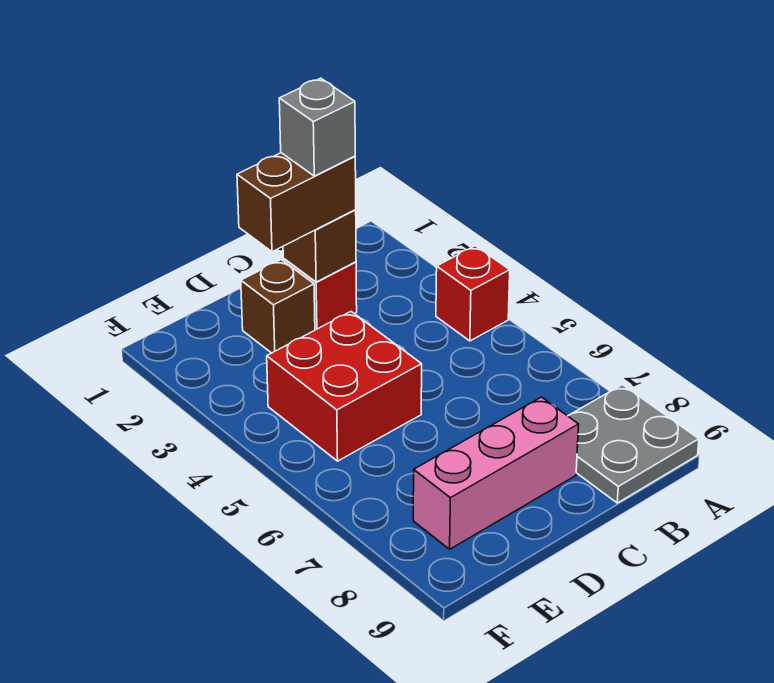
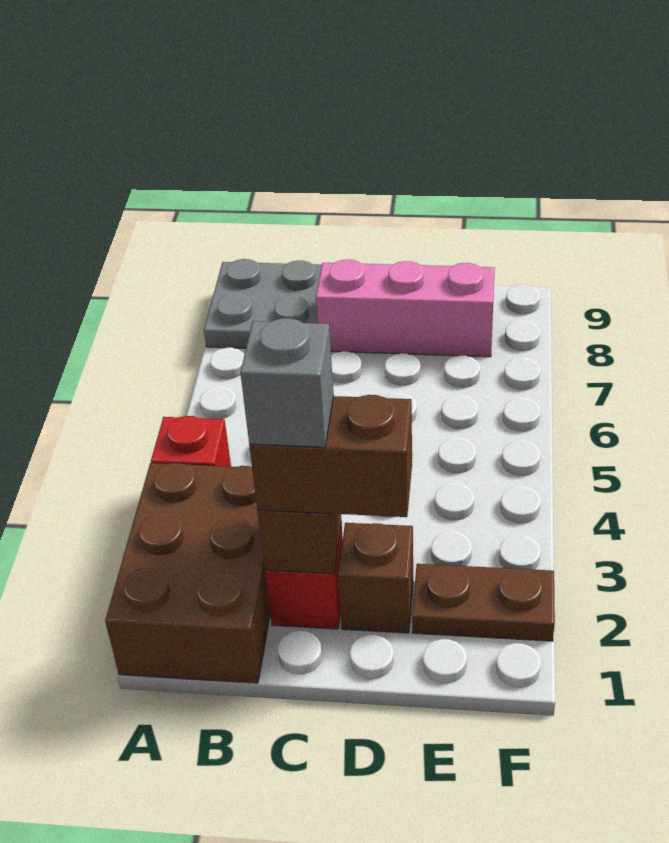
none -> brown brick A1:B3 level 1
red brick D4:E5 level 1 -> none
none -> brown plate E2:F2 level 1

